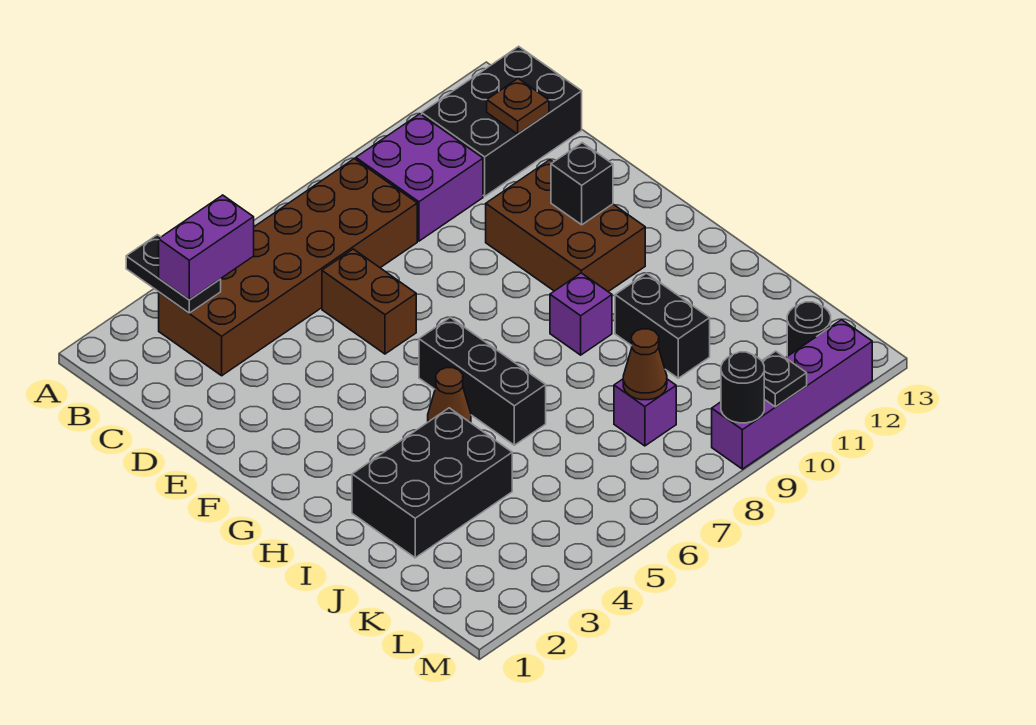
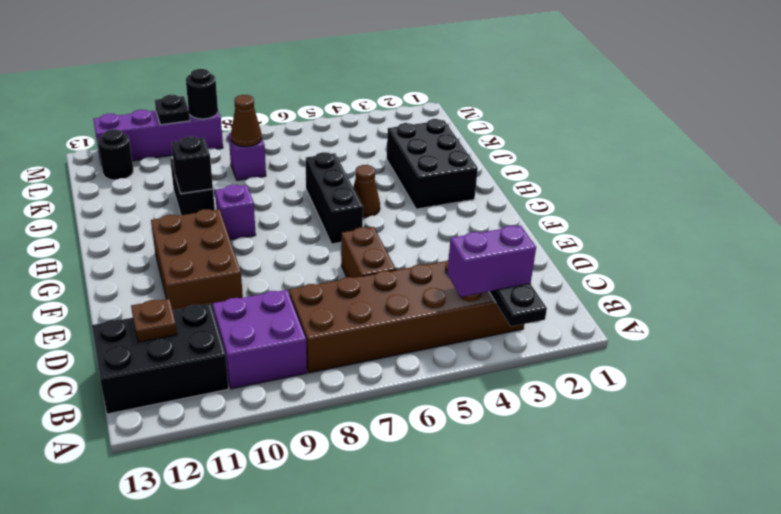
black brick F11 level 2 -> black brick I10 level 2
black brick I2:J4 level 1 -> black brick H2:J3 level 1

